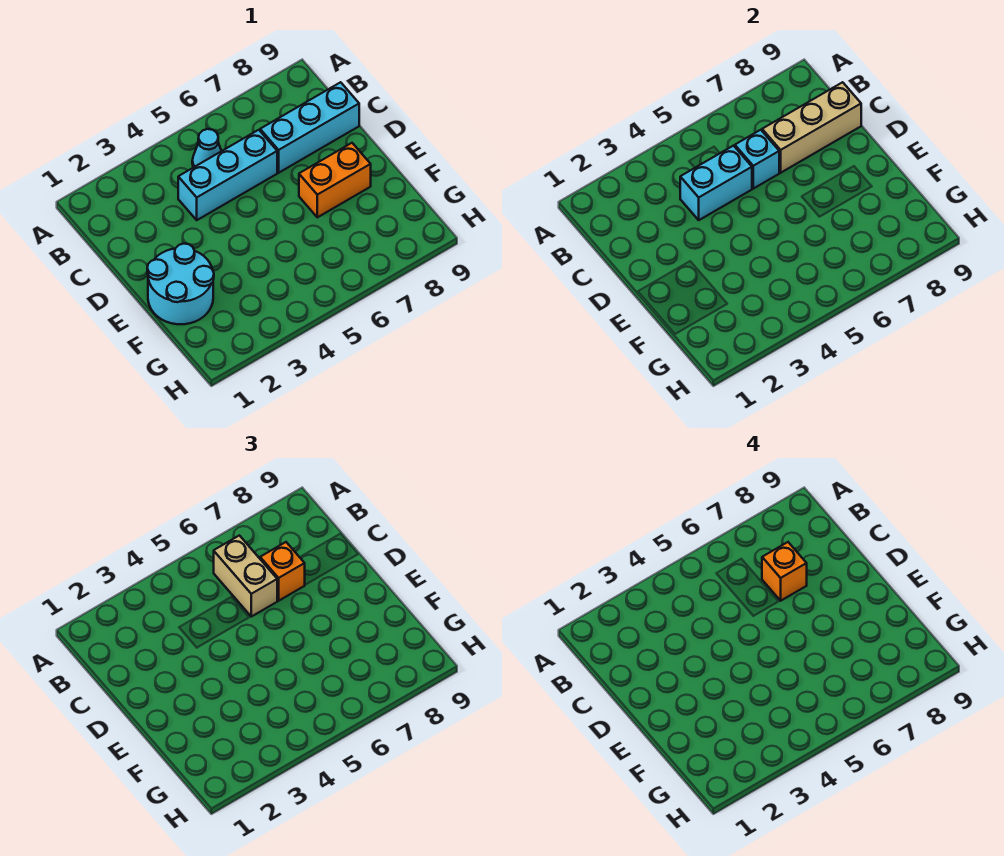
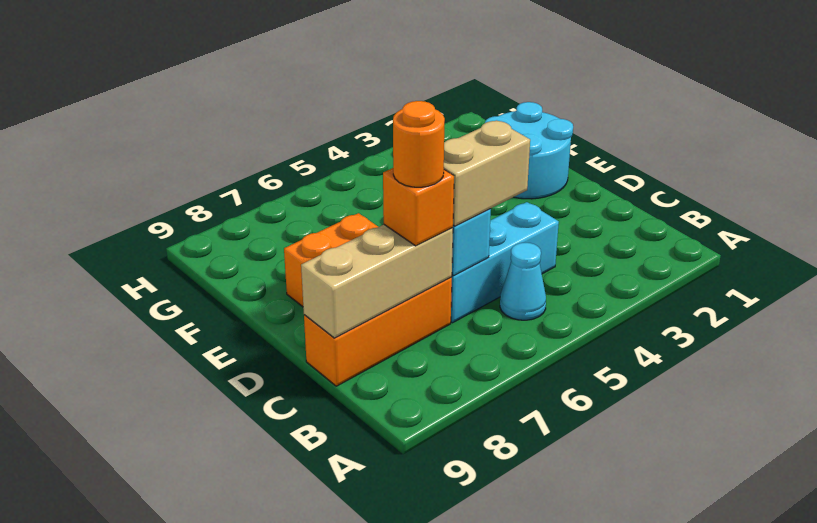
tan brick B6:C6 level 3 -> tan brick C5:C6 level 3
cyan brick C4:C5 level 2 -> none
cyan brick C7:C9 level 1 -> orange brick C7:C9 level 1
orange brick C7 level 4 -> orange round brick C7 level 4

